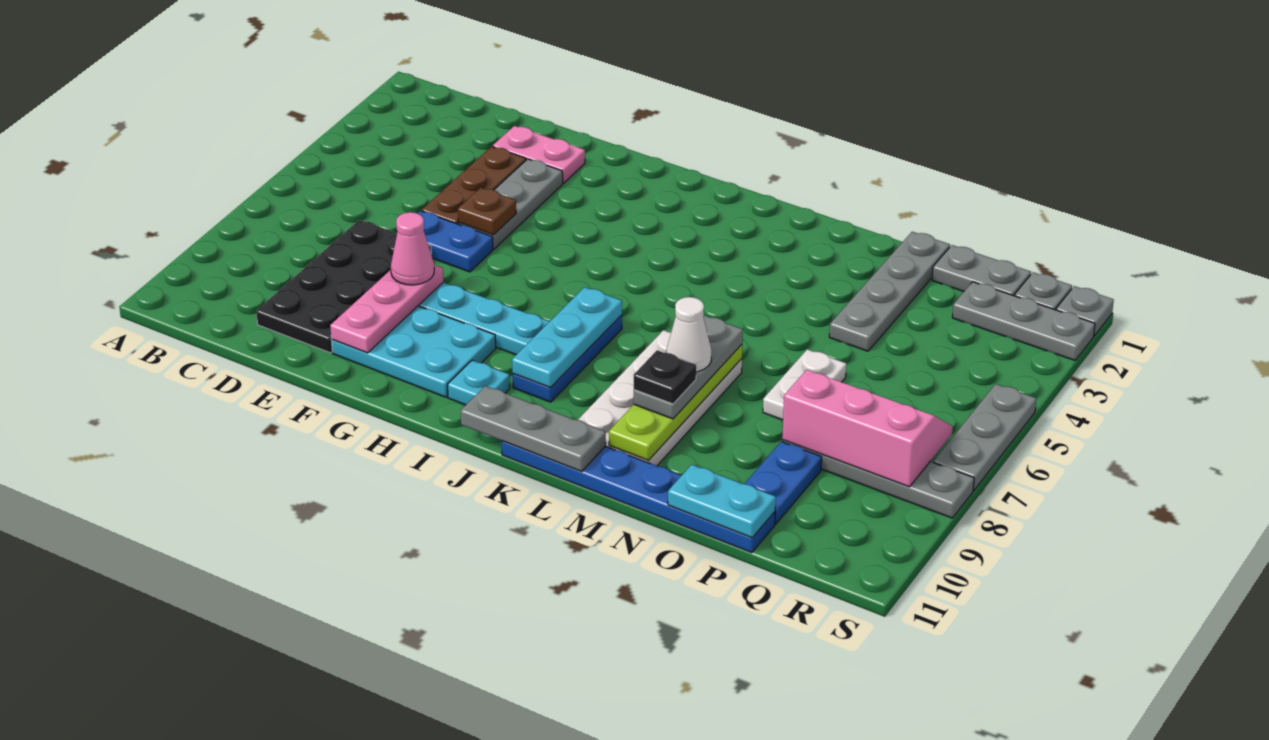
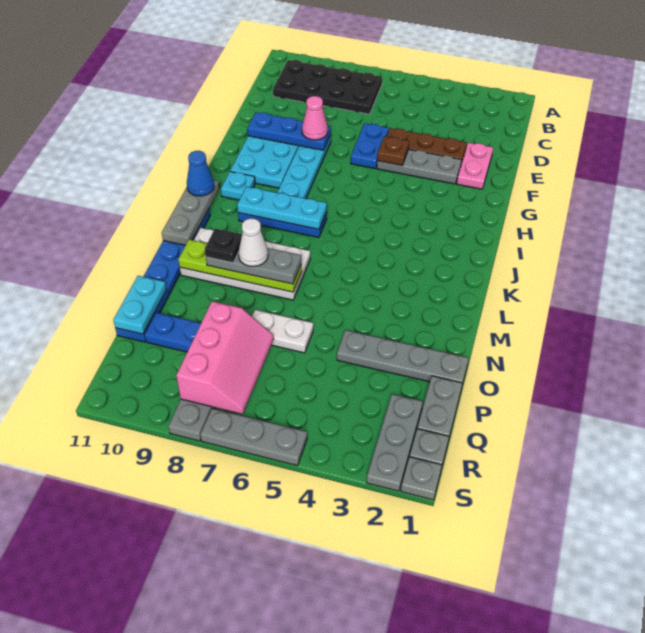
black plate D7:E10 level 1 -> black plate B7:C10 level 1
pink plate F8:F10 level 2 -> blue plate F8:F10 level 2
none -> blue cone J11 level 3

